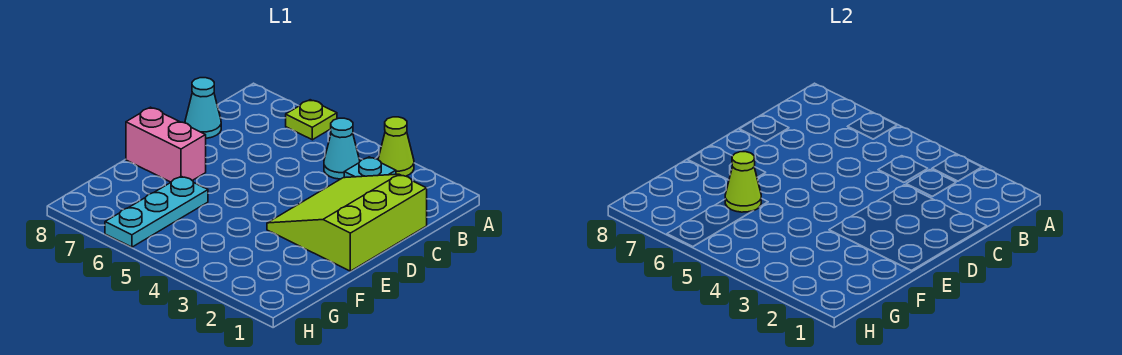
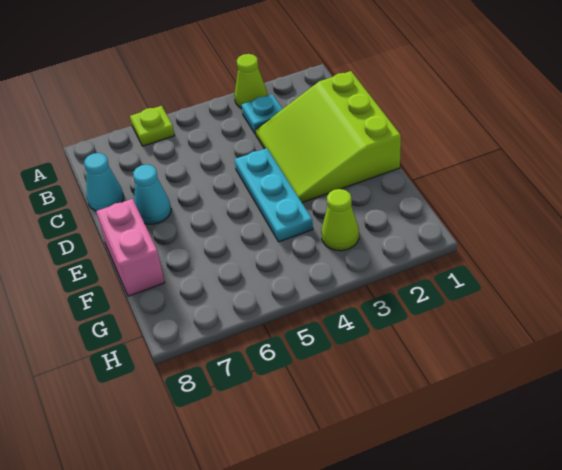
cyan cone B4 level 1 -> cyan cone D7 level 1
pink brick E7:E8 level 1 -> pink brick E8:F8 level 1
cyan plate F6:H6 level 1 -> cyan plate D4:F4 level 1
lime cone F6 level 2 -> lime cone G3 level 1

